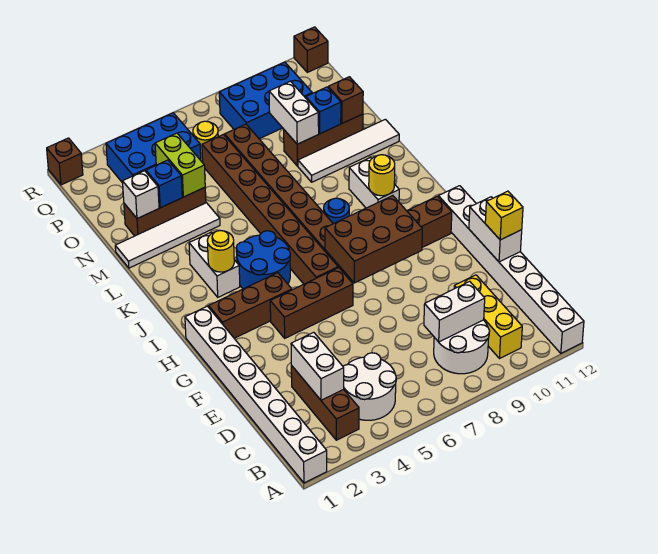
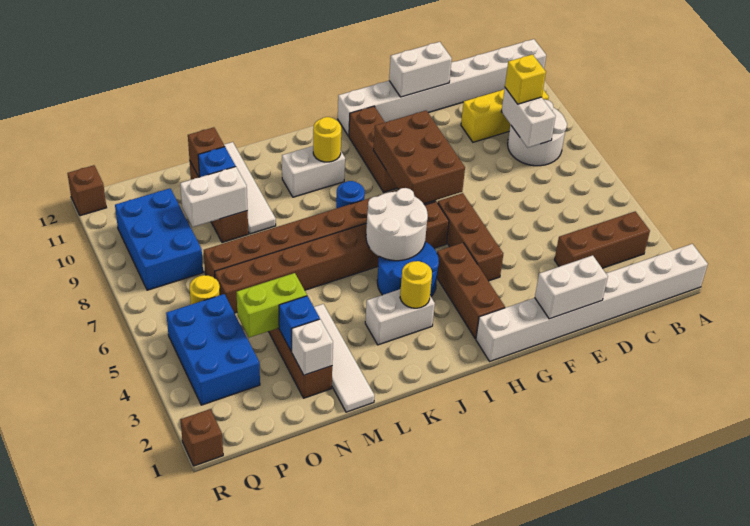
white round brick B4:C5 level 1 -> white round brick I5:J6 level 2
white brick C3:D3 level 2 -> white brick E1:F1 level 2
yellow brick E12 level 3 -> yellow brick C9 level 3

